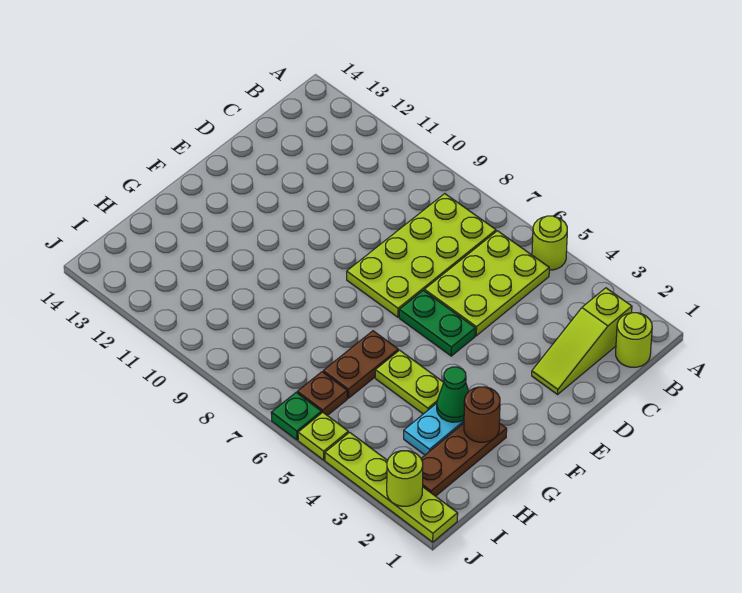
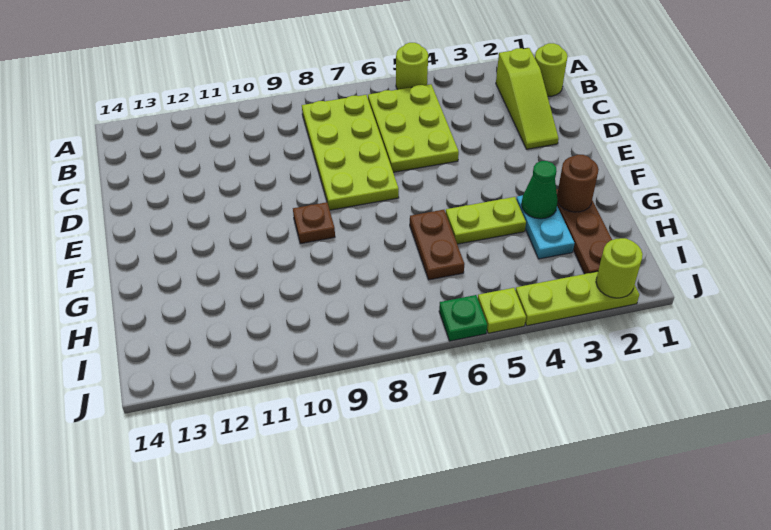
green plate E5:E6 level 1 -> none
brown plate I6 level 1 -> brown plate F9 level 1
lime plate J1:J4 level 1 -> lime plate J2:J4 level 1

